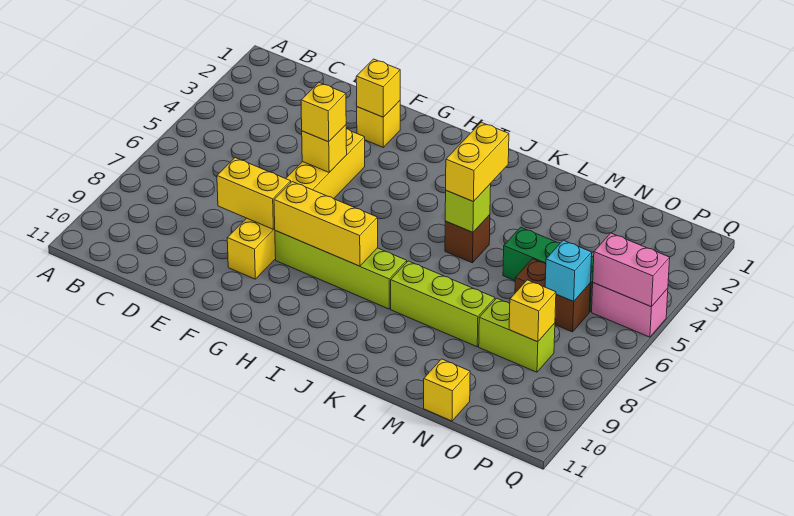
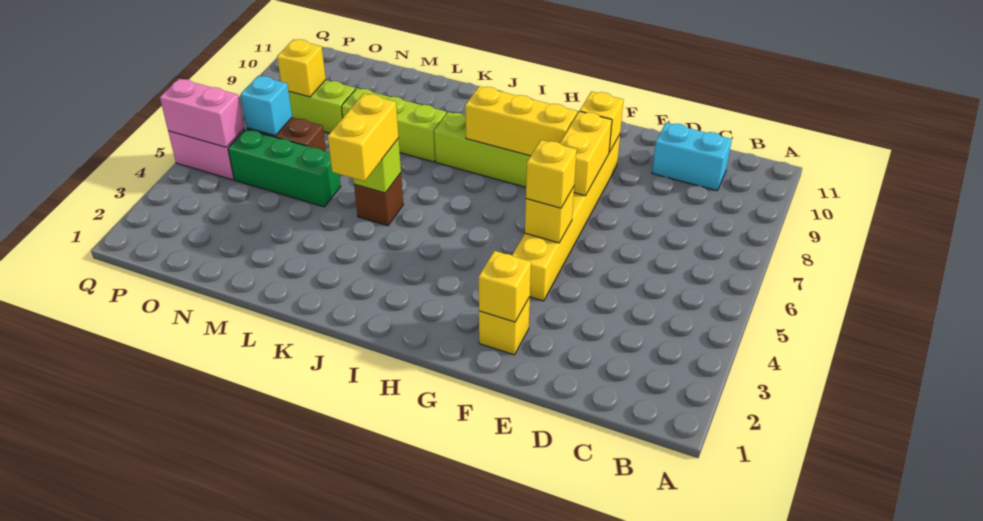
none -> cyan brick C10:D10 level 1
yellow brick E8:F8 level 2 -> yellow brick F7:F8 level 2
yellow brick N11 level 1 -> yellow brick F9 level 2

